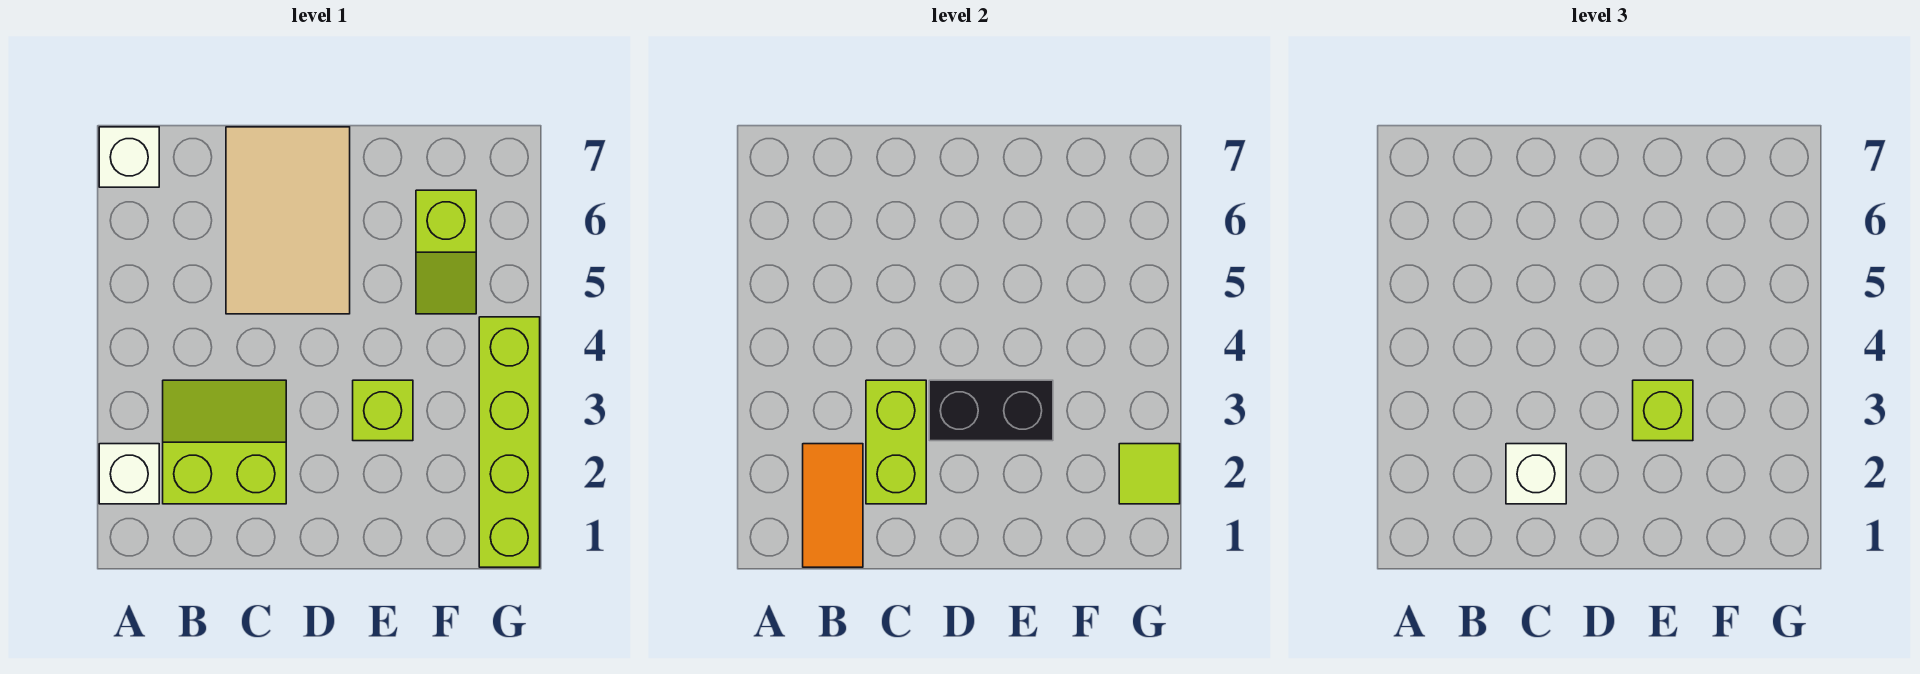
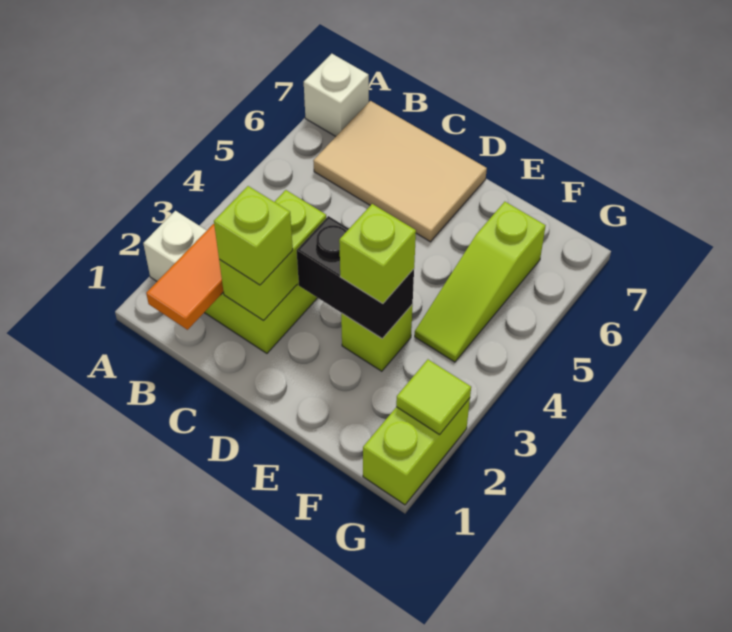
white brick C2 level 3 -> lime brick C2 level 3
tan tile C5:D7 level 1 -> tan tile B6:D7 level 1
lime slope F5:F6 level 1 top 6 -> lime slope F4:F6 level 1 top 6
lime brick G1:G4 level 1 -> lime brick G1:G2 level 1

